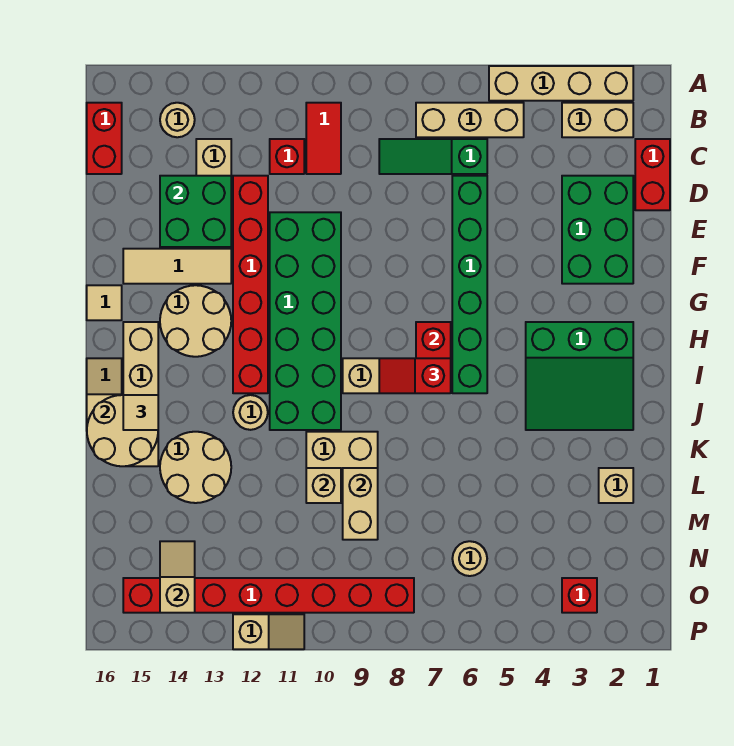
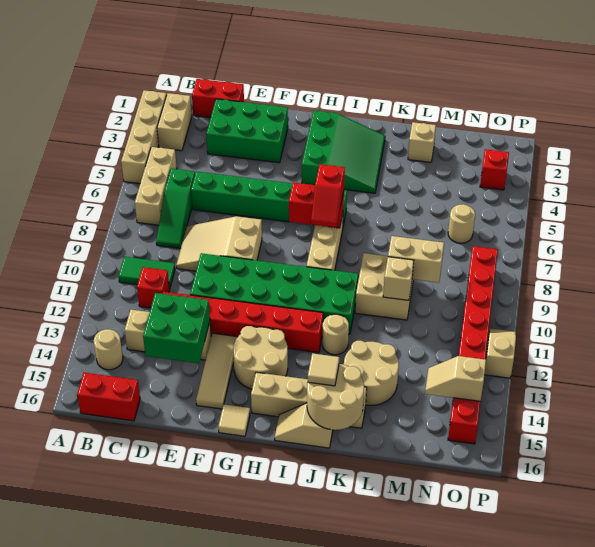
red tile B10:C10 level 1 -> green tile B10:C10 level 1
none -> tan slope D8:F9 level 1 top F

